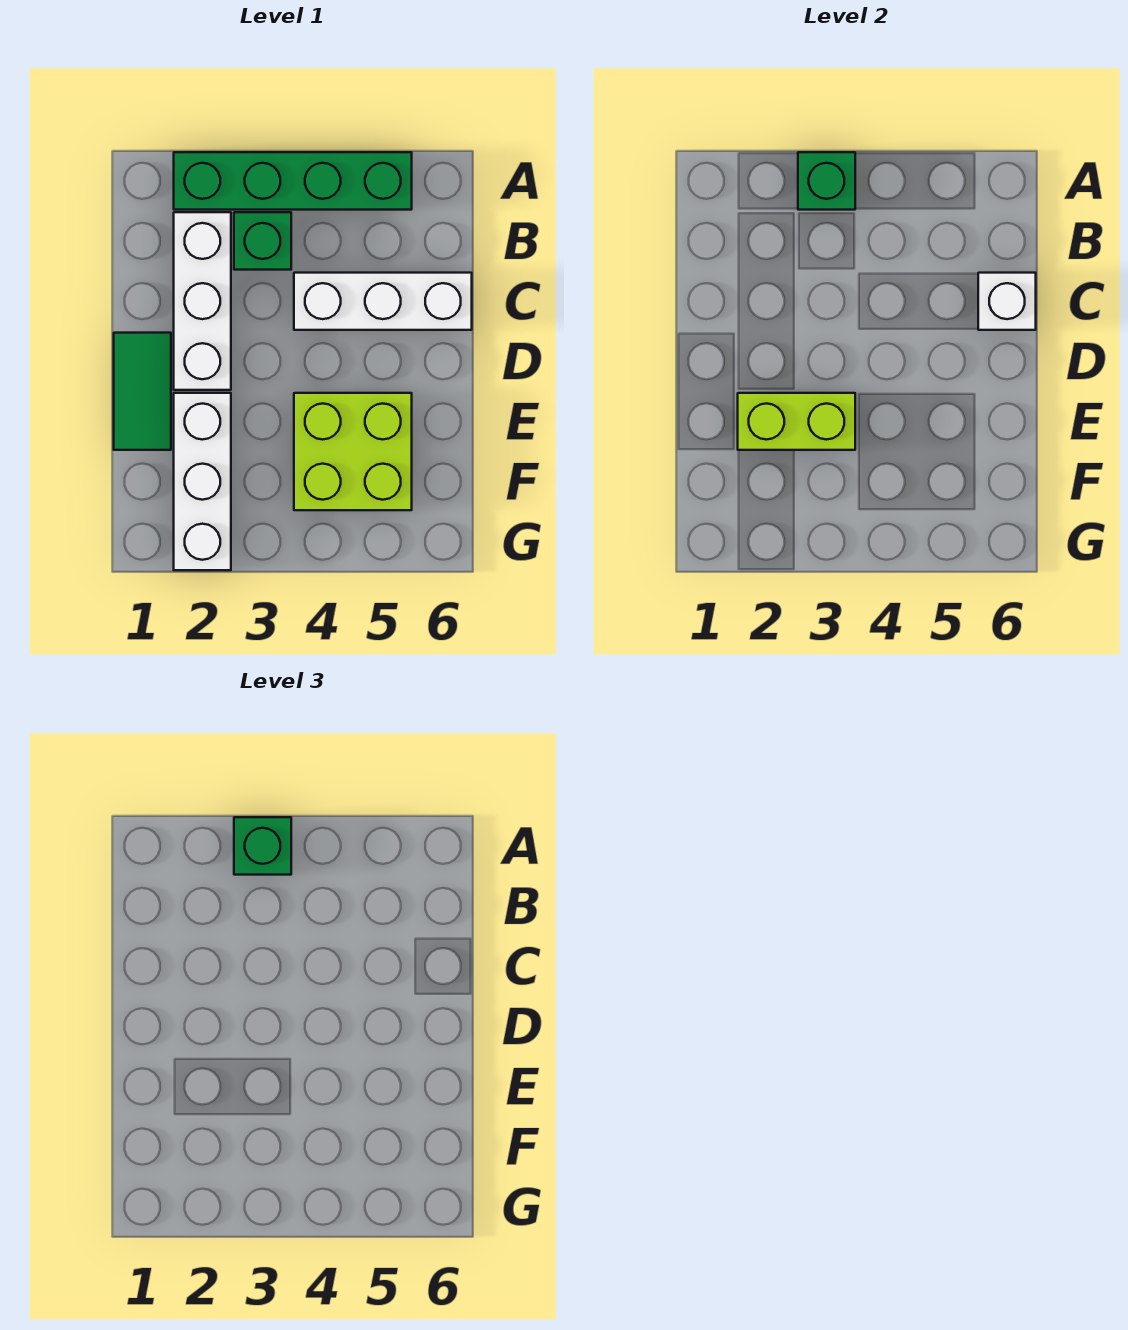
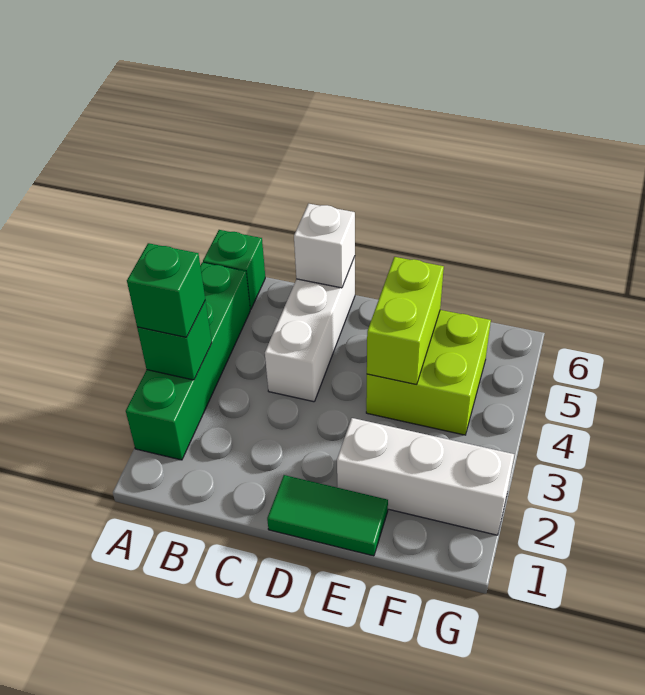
white brick B2:D2 level 1 -> none
green brick B3 level 1 -> green brick A6 level 1
lime brick E2:E3 level 2 -> lime brick E4:E5 level 2

